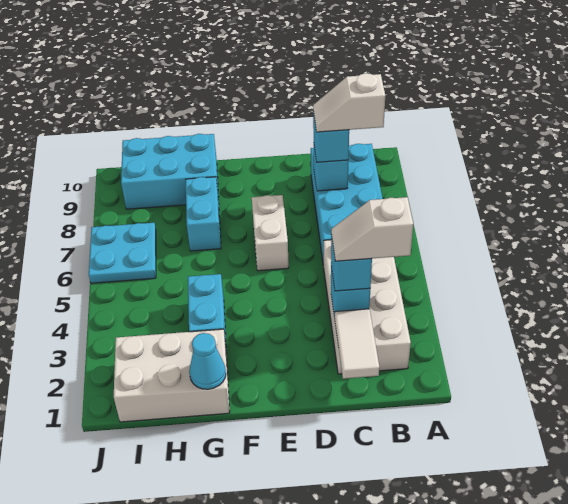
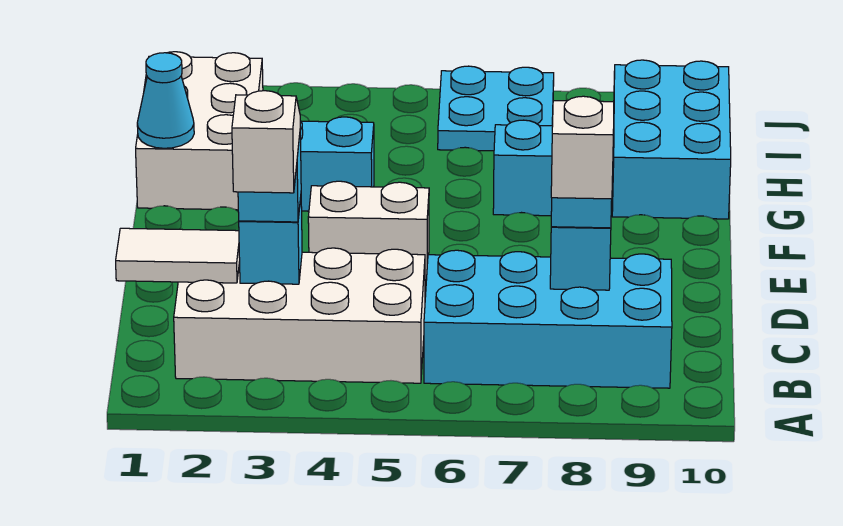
white brick E6:E7 level 1 -> white brick E4:E5 level 1

